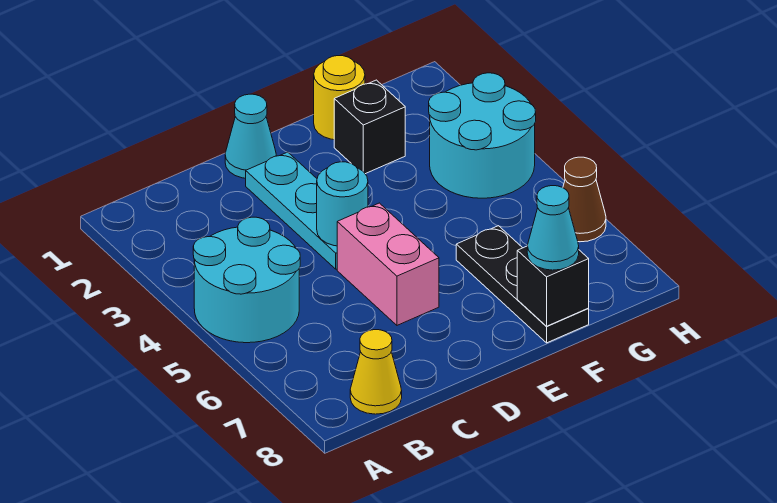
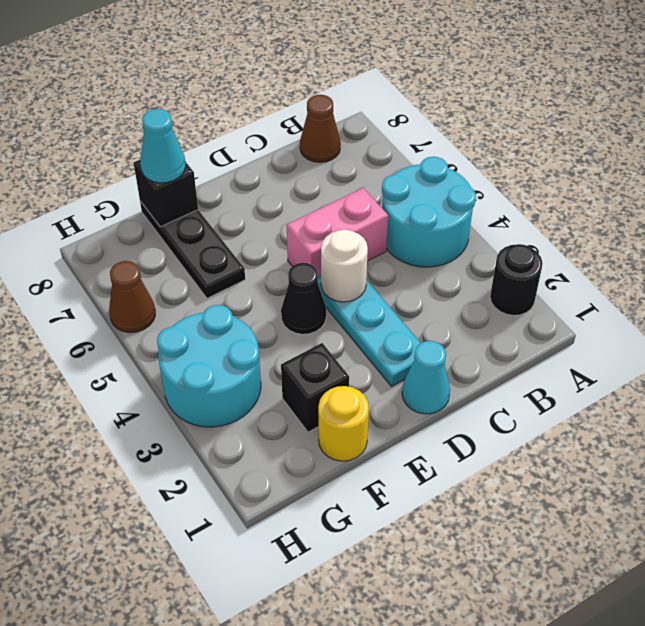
none -> black round brick A2 level 1
yellow cone B8 level 1 -> brown cone B8 level 1
cyan round brick D4 level 2 -> white round brick D4 level 2
pink brick D5:D6 level 1 -> pink brick C5:D5 level 1
none -> black cone E4 level 1

